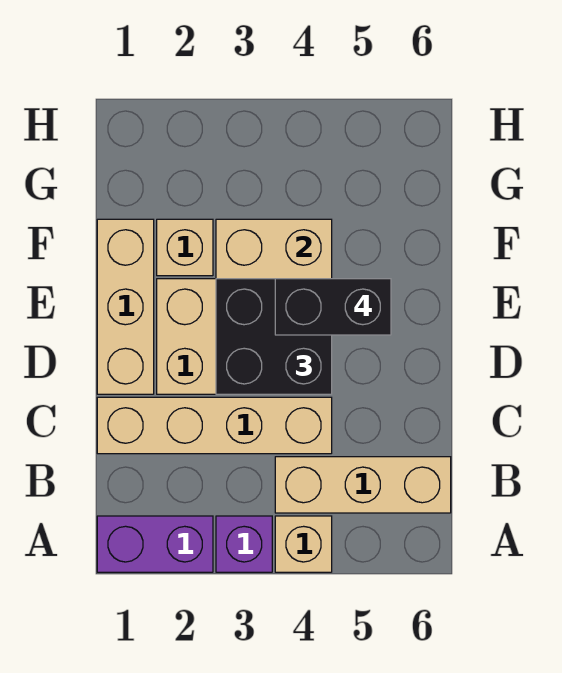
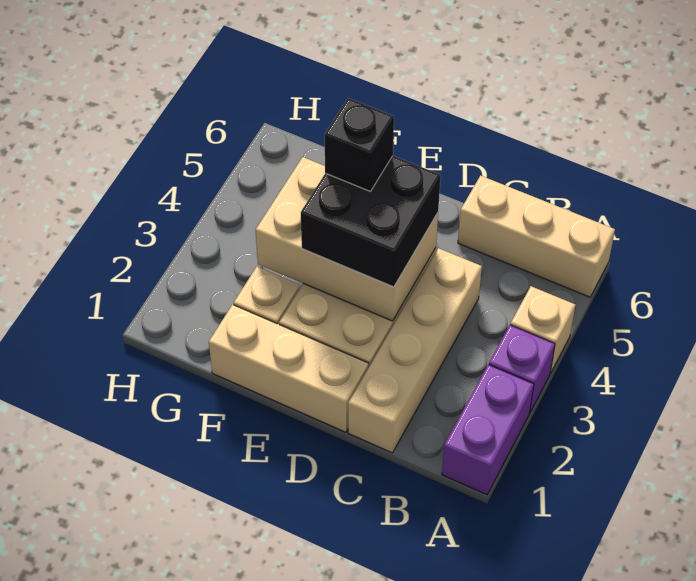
tan brick B4:B6 level 1 -> tan brick A6:C6 level 1
black brick E4:E5 level 4 -> black brick E4 level 4

